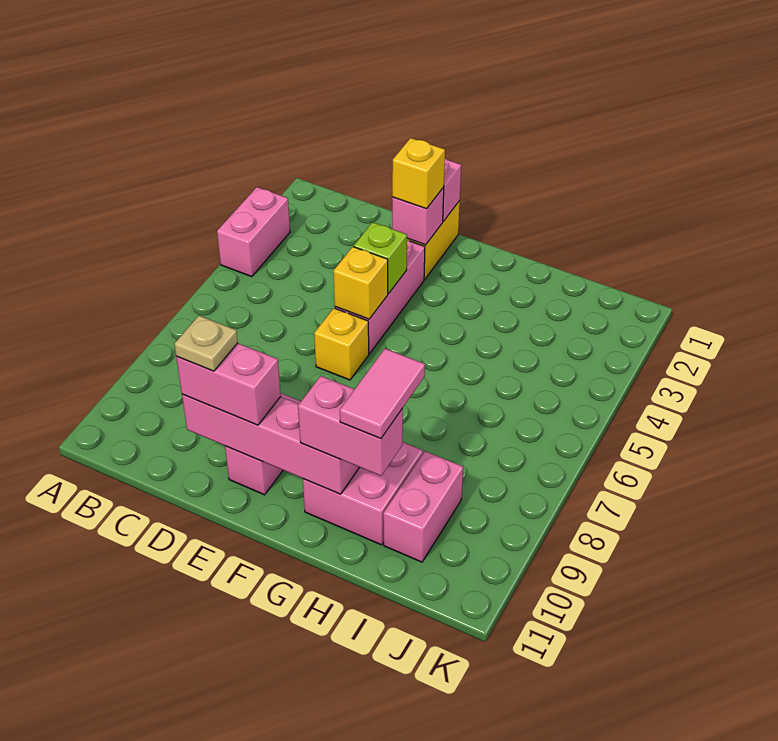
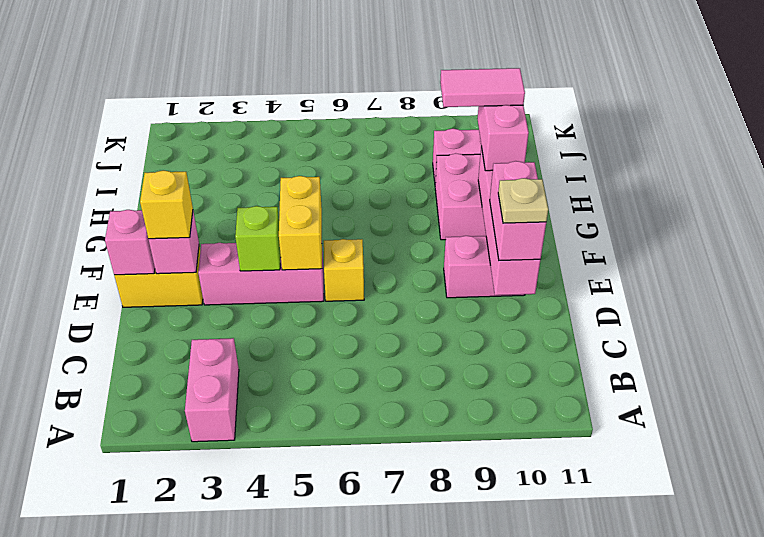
pink brick A3:A4 level 1 -> pink brick A3:B3 level 1
yellow brick E5 level 2 -> yellow brick E5:F5 level 2

